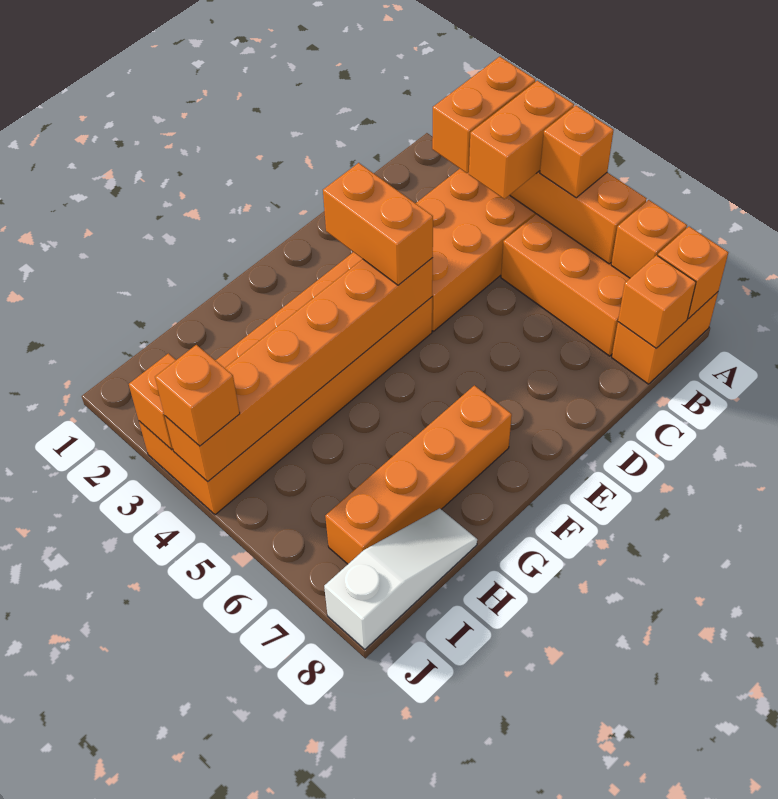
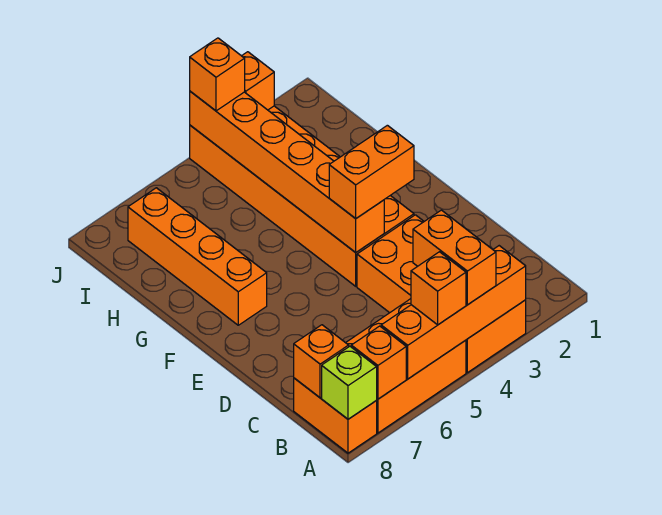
orange brick A3:B3 level 3 -> none
orange brick A8 level 2 -> lime brick A8 level 2
white slope H8:J8 level 1 top J -> none

